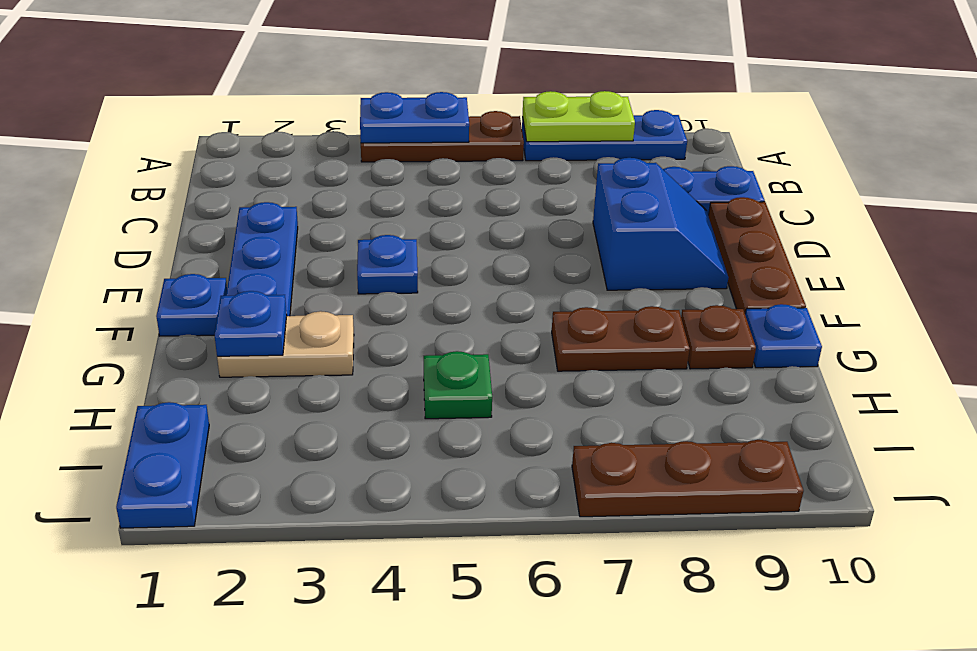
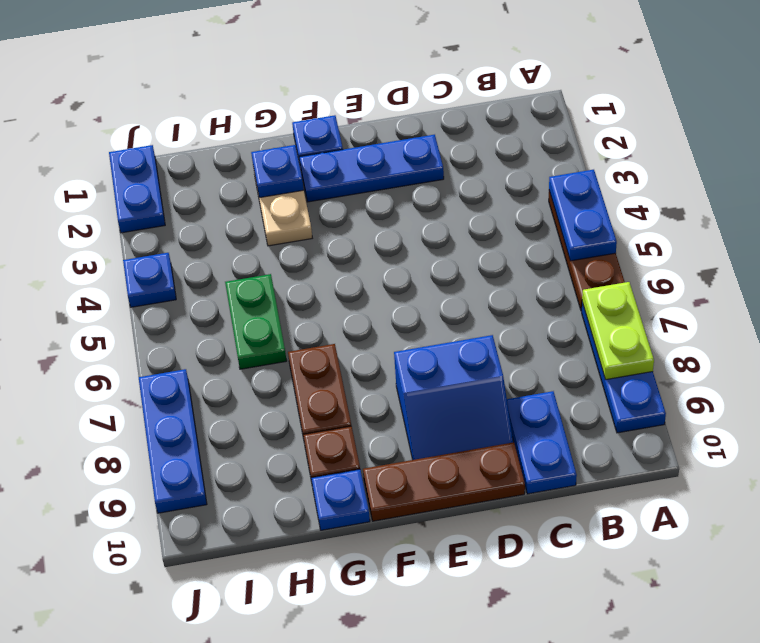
blue plate E4 level 1 -> blue plate J4 level 1
green plate H5 level 1 -> green plate H5:H6 level 1
blue plate I1:J1 level 1 -> blue plate J1:J2 level 1
brown plate J7:J9 level 1 -> blue plate J7:J9 level 1

